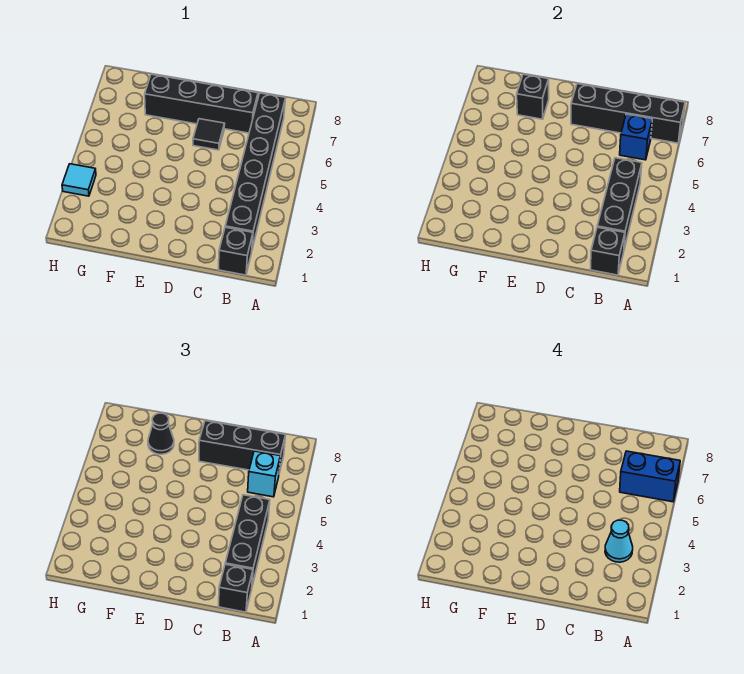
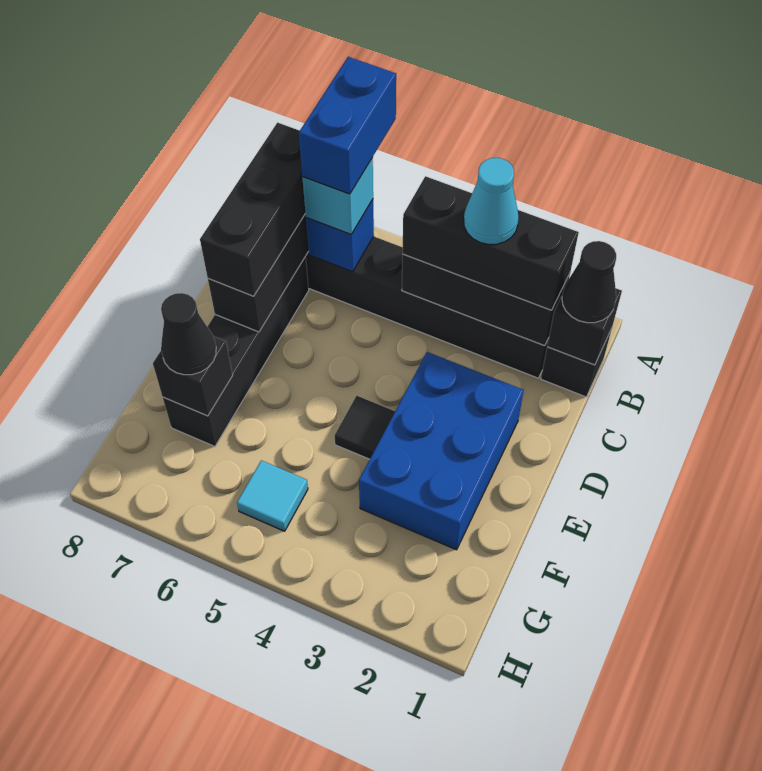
black brick B1 level 3 -> black cone B1 level 3
none -> blue brick D2:F3 level 1
black tile D6 level 1 -> black tile E4 level 1
cyan tile H3 level 1 -> cyan tile G5 level 1

